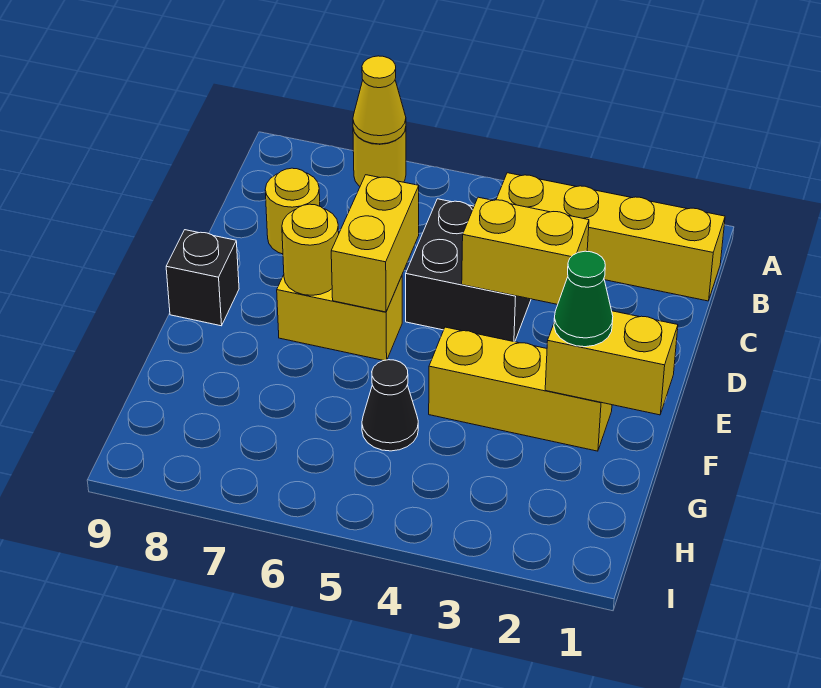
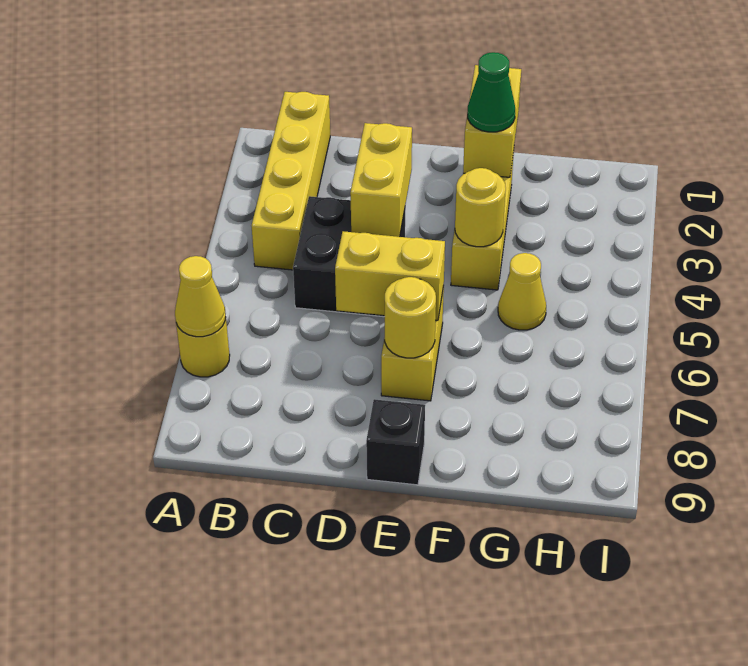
yellow round brick C8 level 1 -> yellow round brick F4 level 2
black cone G5 level 1 -> yellow cone G5 level 1

